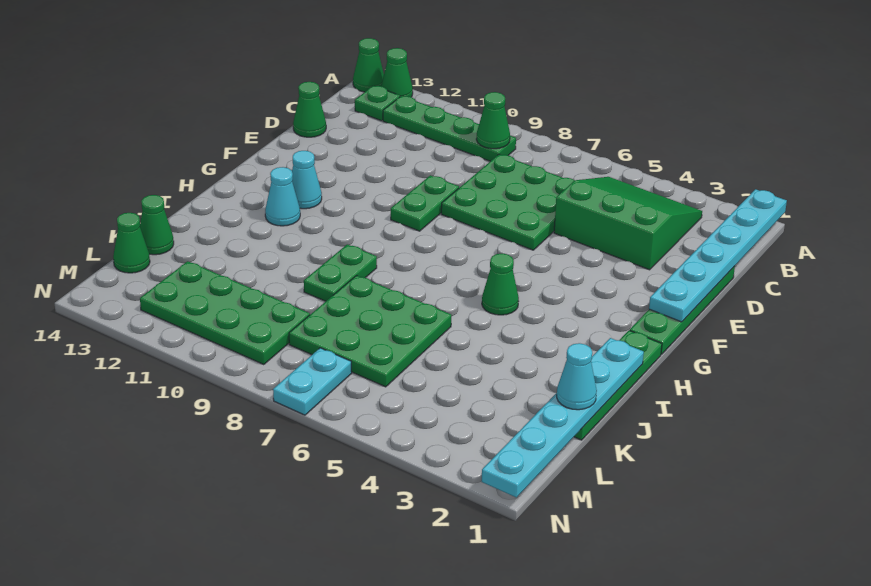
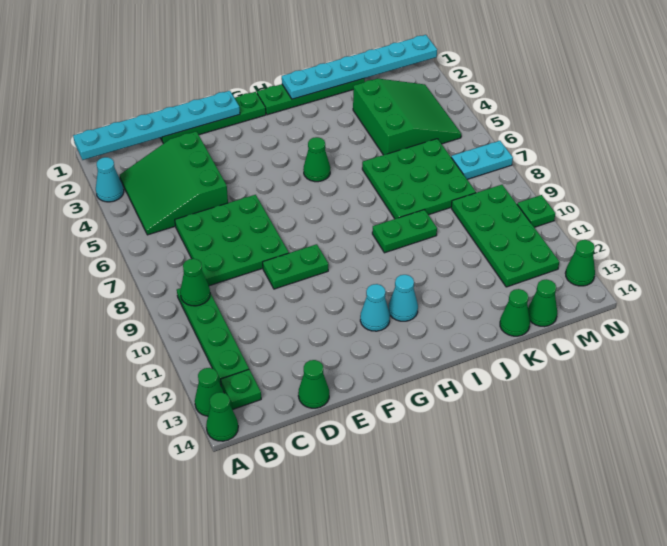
cyan cone K1 level 3 -> cyan cone A3 level 1
none -> green slope K3:M5 level 1 top K
none -> green plate N10 level 1
none -> green cone N13 level 1

